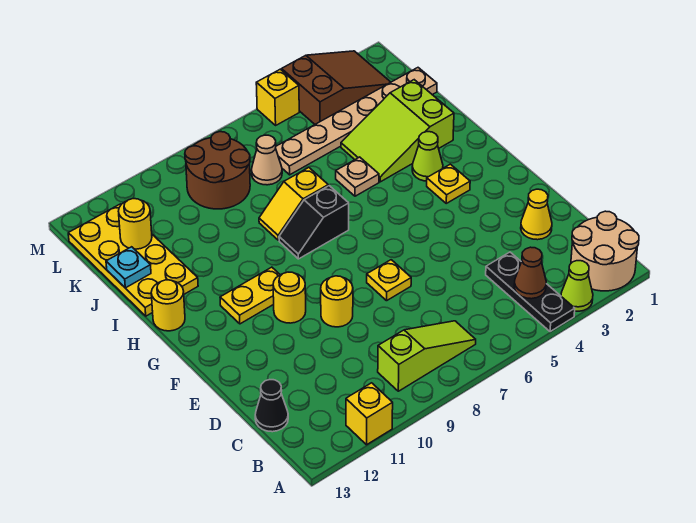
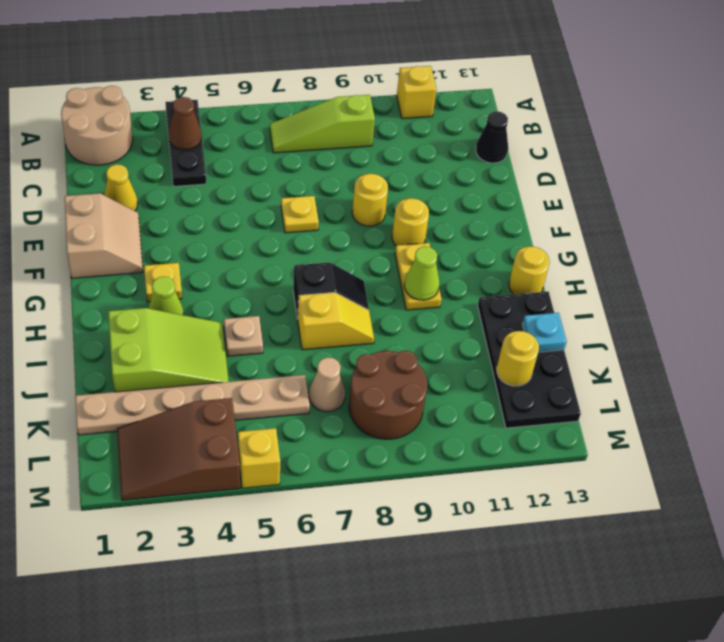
lime cone A3 level 1 -> lime cone H10 level 2
none -> tan slope E1:F2 level 1 top 1
yellow plate G10:G11 level 1 -> yellow plate G10:H10 level 1
yellow plate I12:L13 level 1 -> black plate I12:L13 level 1

